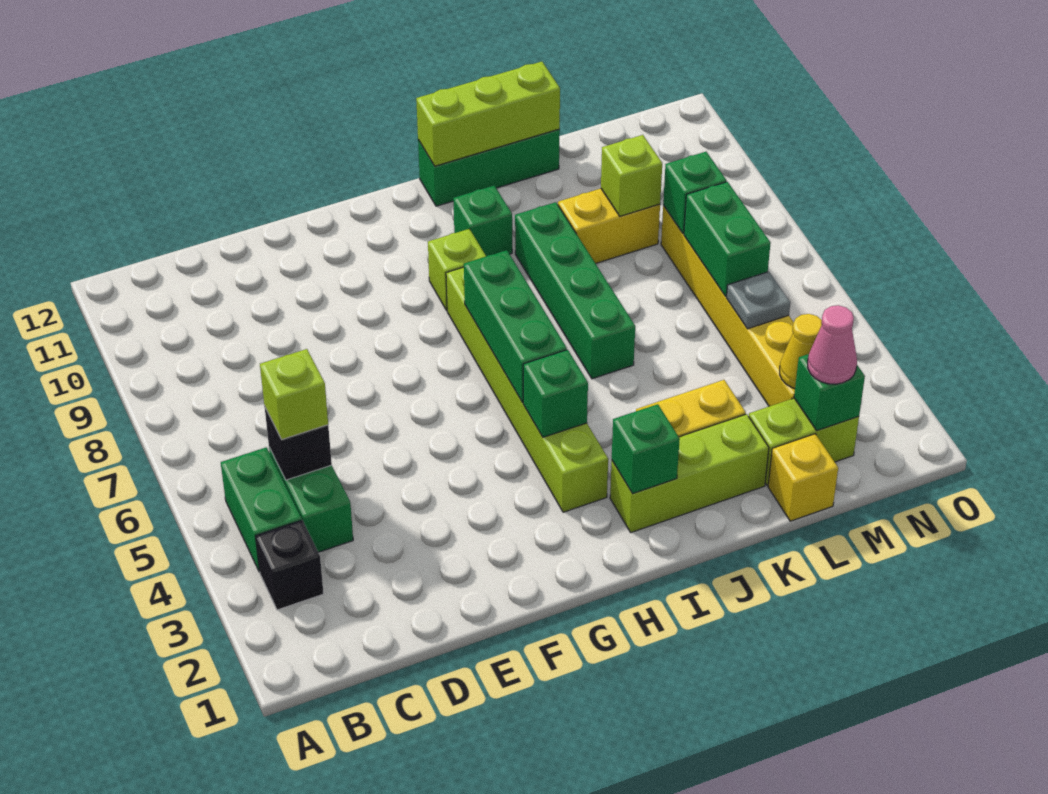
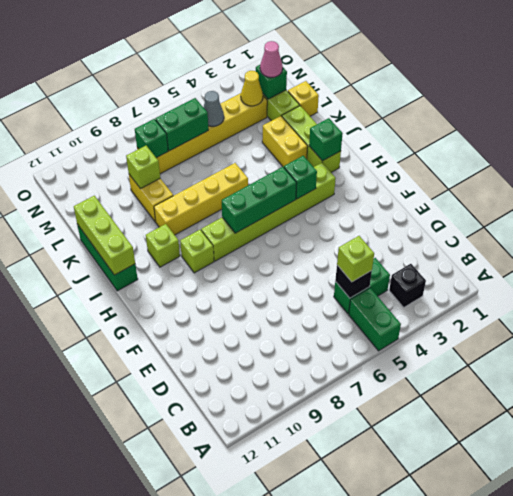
green brick B4:B5 level 1 -> green brick A5:B5 level 1
green brick I10 level 1 -> lime brick I10 level 1
green brick J6:J9 level 1 -> yellow brick J6:J9 level 1
grey plate M5 level 2 -> grey cone M5 level 2

